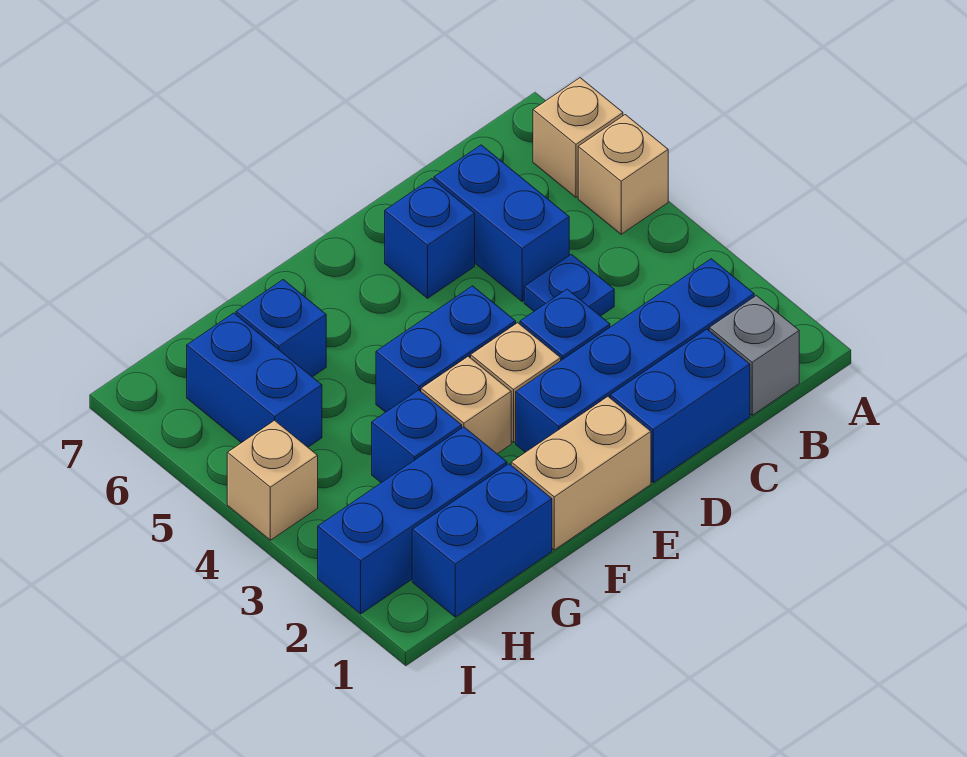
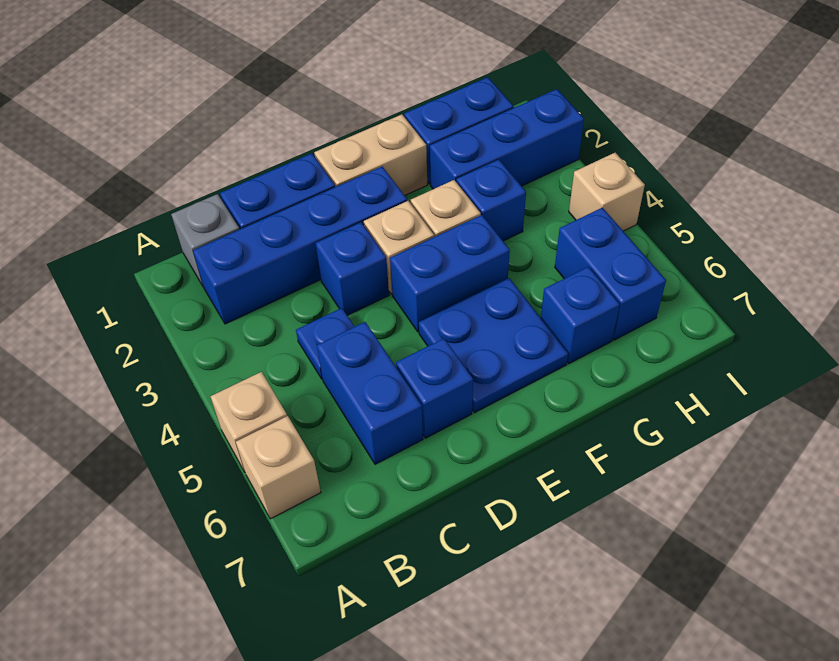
none -> blue plate E5:F6 level 1

